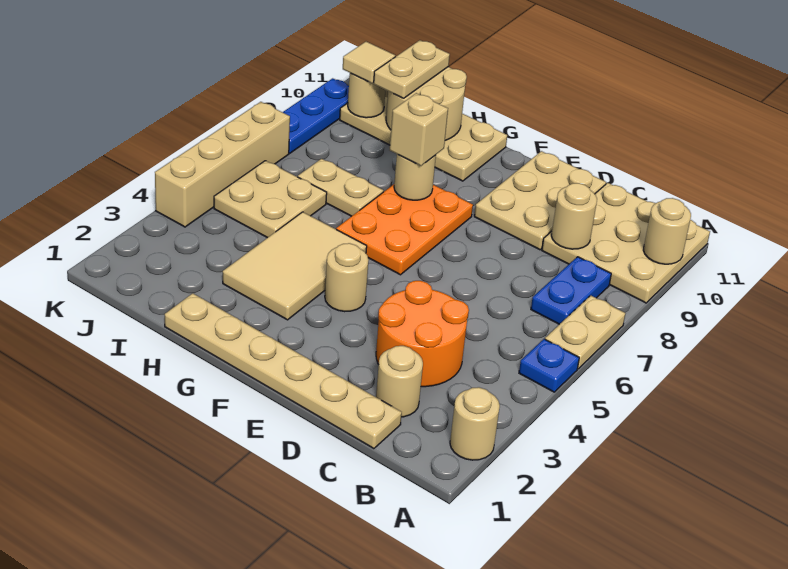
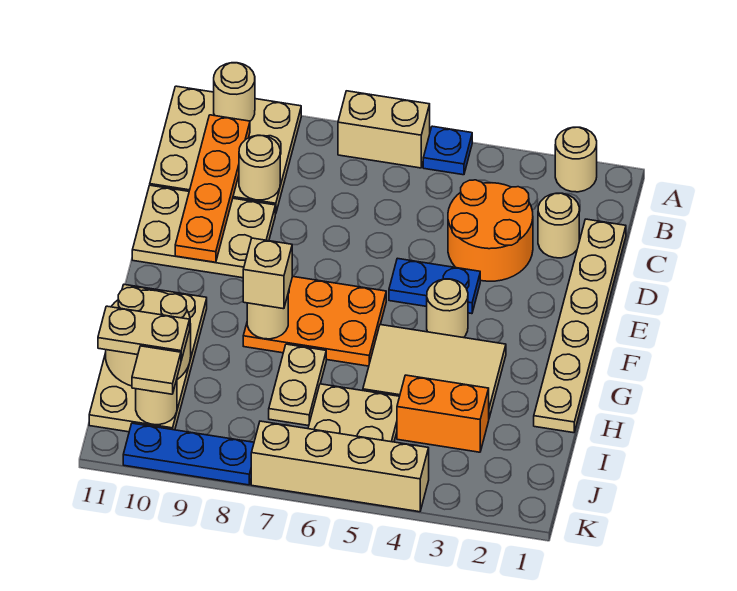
tan plate A6:A7 level 1 -> tan brick A6:A7 level 1
blue plate B7:B8 level 1 -> blue plate E4:E5 level 1
none -> orange plate B10:E10 level 2
none -> orange brick I3:I4 level 1

